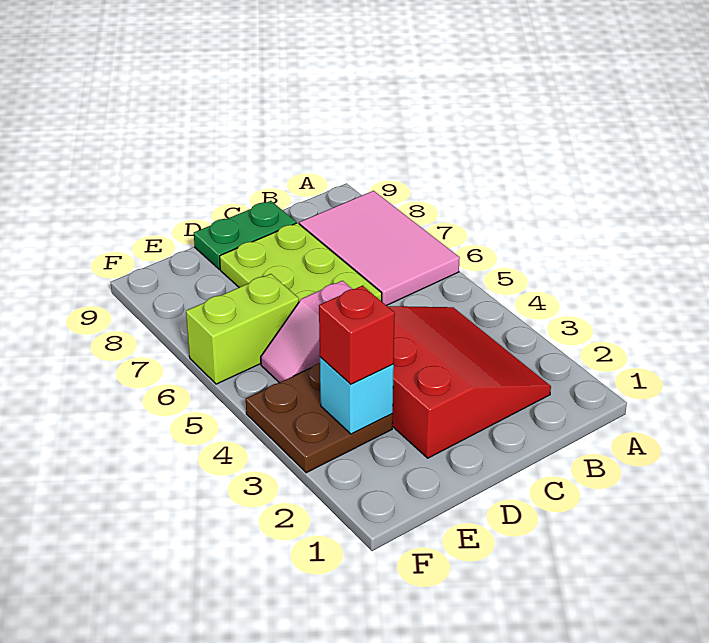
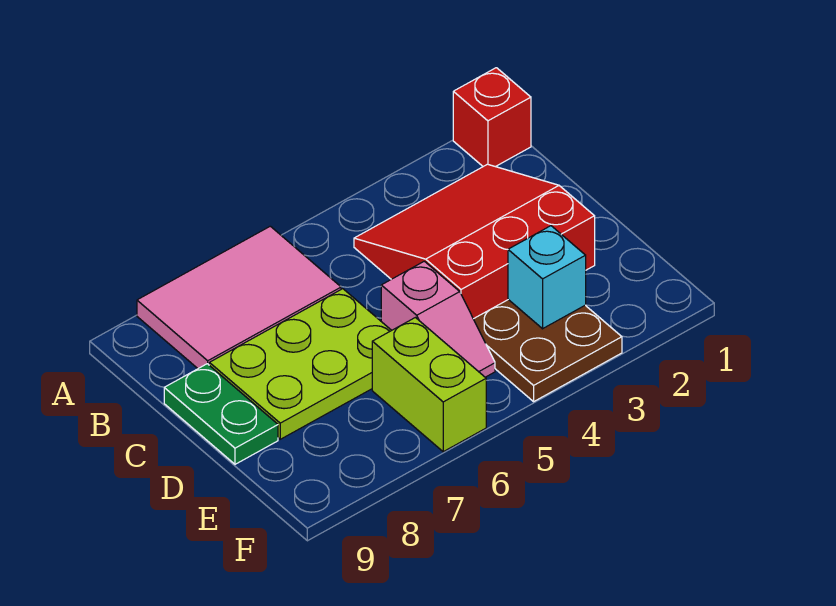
red brick E3 level 3 -> red brick A1 level 1

